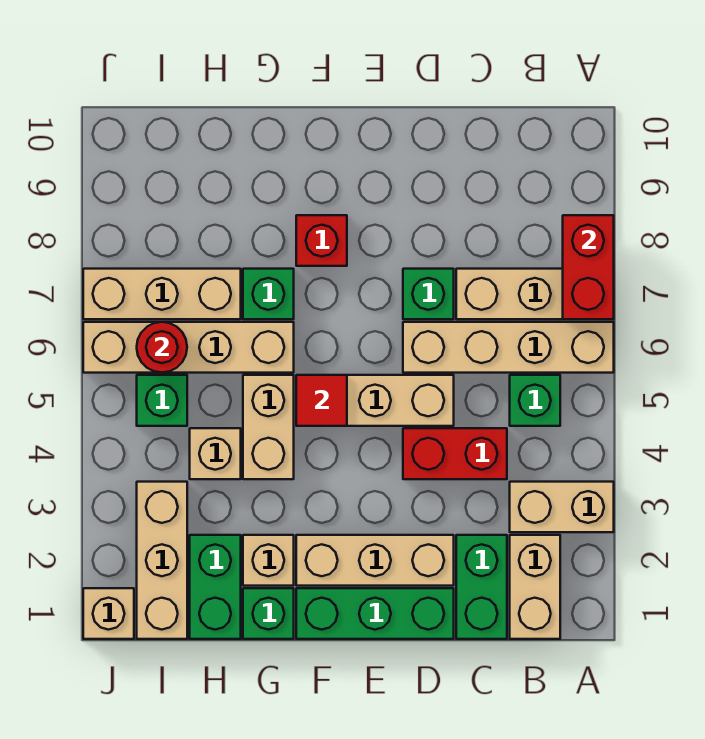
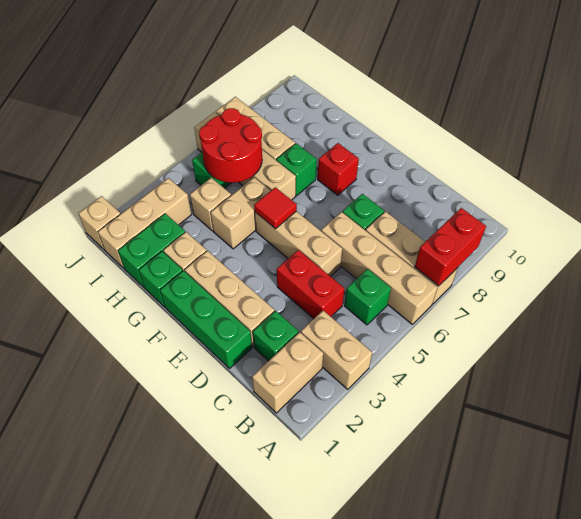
green brick C1:C2 level 1 -> green brick C2 level 1
red round brick I6 level 2 -> red round brick H5:I6 level 2

